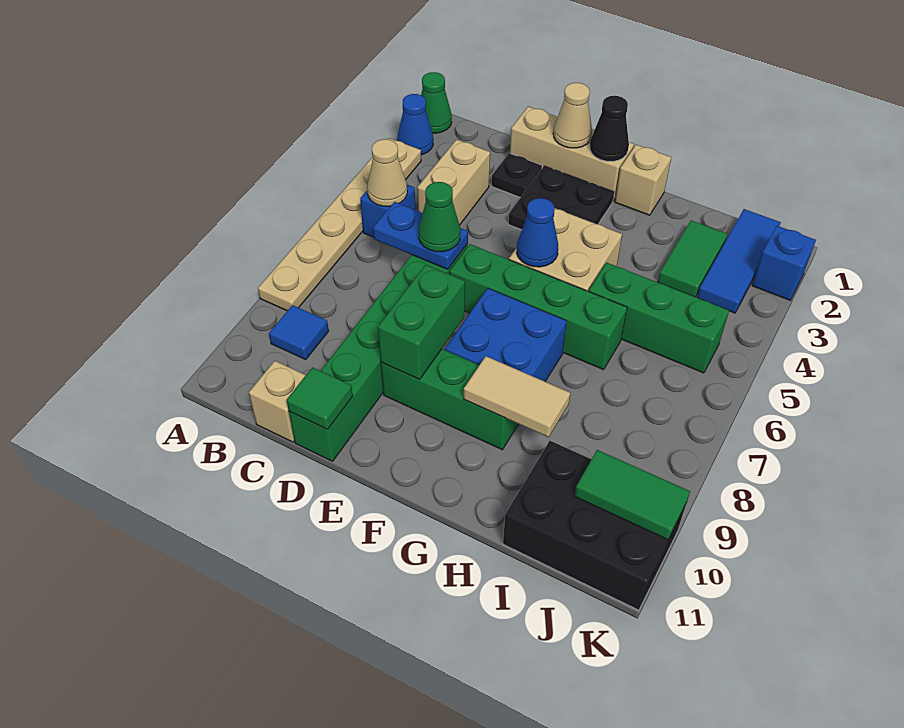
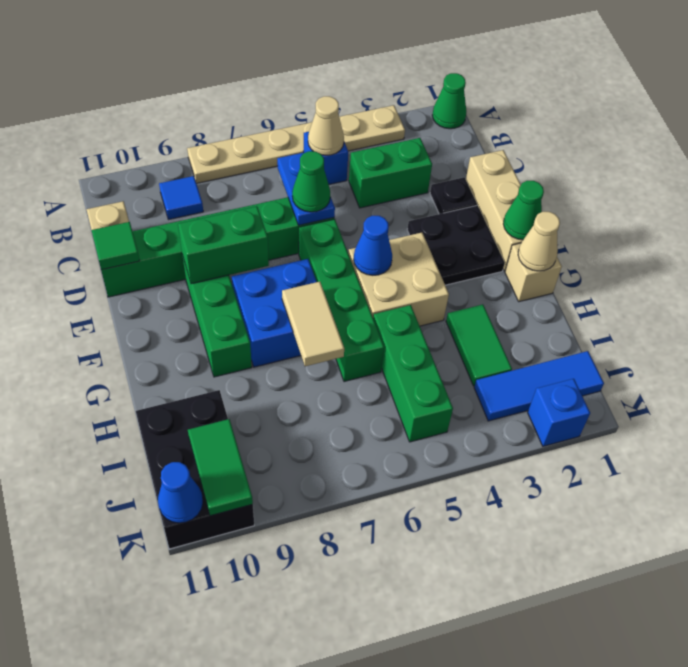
blue cone A2 level 1 -> blue cone K11 level 2
tan brick C3:C4 level 1 -> green brick C3:C4 level 1
tan cone E1 level 2 -> tan cone G1 level 2
black cone F1 level 2 -> green cone F1 level 2
tan tile G9:H9 level 2 -> tan tile G7:H7 level 2
green tile I2:I3 level 1 -> green tile H3:I3 level 1

